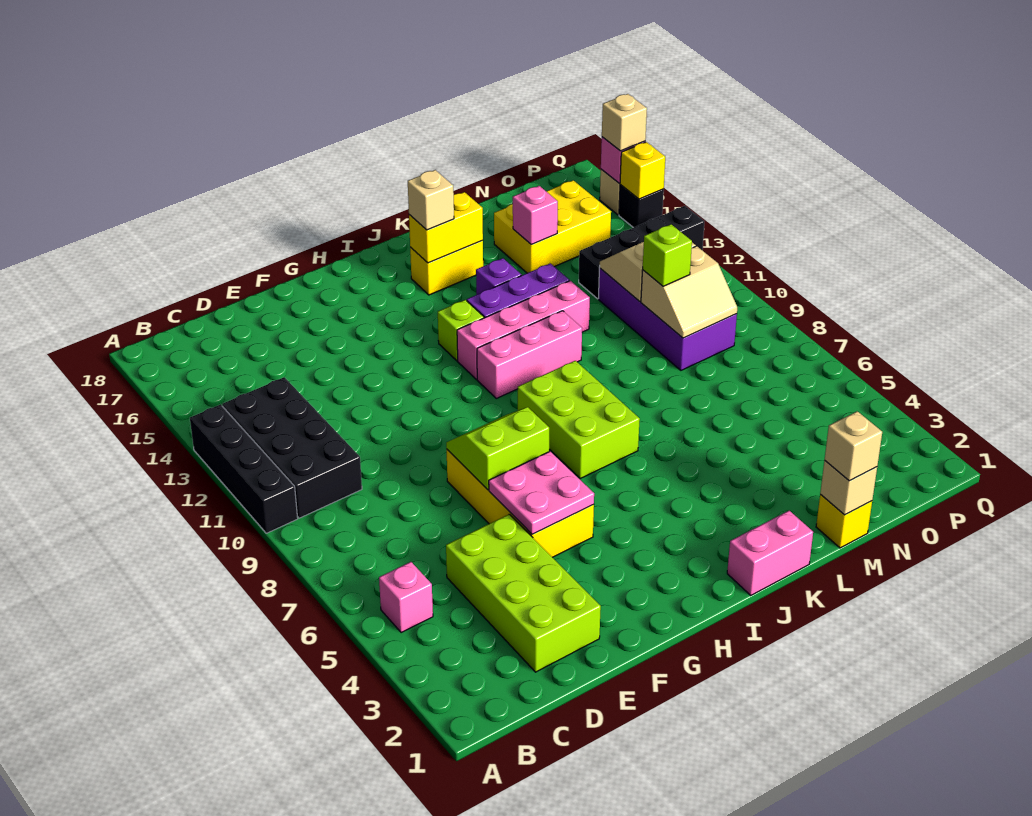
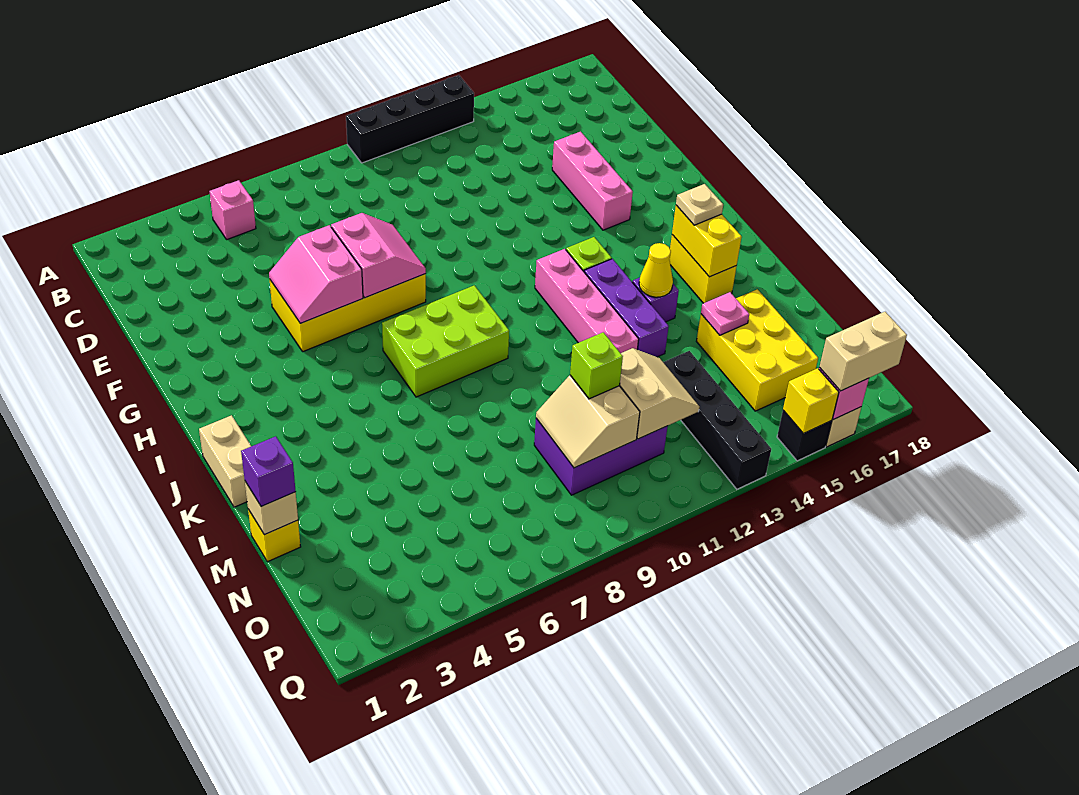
black brick B10:C13 level 1 -> none
lime brick D2:E5 level 1 -> none
pink plate F5:G6 level 2 -> pink slope F5:G6 level 2 top 6
lime slope F7:G8 level 2 top 7 -> pink slope F7:G8 level 2 top 7
pink brick I11:K11 level 1 -> pink brick E15:G15 level 1
pink brick J1:K1 level 1 -> tan brick J1:K1 level 1
tan brick J16 level 3 -> tan plate J16 level 3
none -> yellow cone K14 level 2
tan brick M1 level 3 -> purple brick M1 level 3
pink brick M15 level 2 -> pink plate M15 level 2
purple brick N9:O12 level 1 -> purple brick N9:O11 level 1
tan brick Q16 level 3 -> tan brick Q16:Q17 level 3

